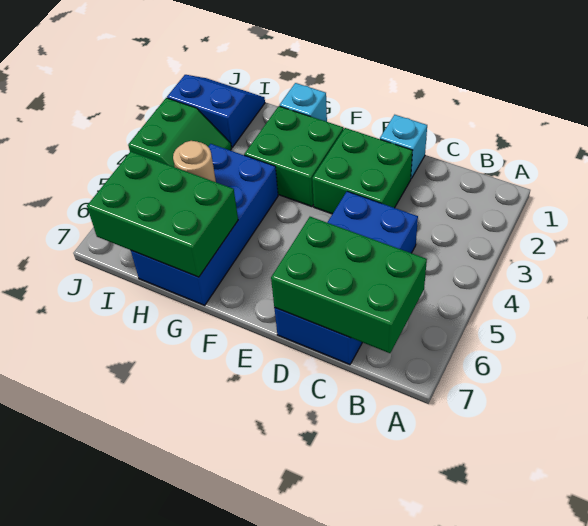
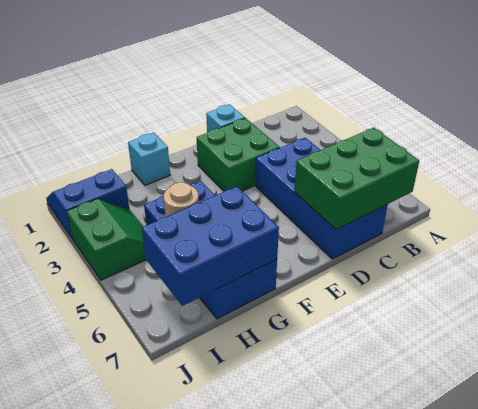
green brick F2:G3 level 1 -> none
green brick G6:I7 level 2 -> blue brick G6:I7 level 2

